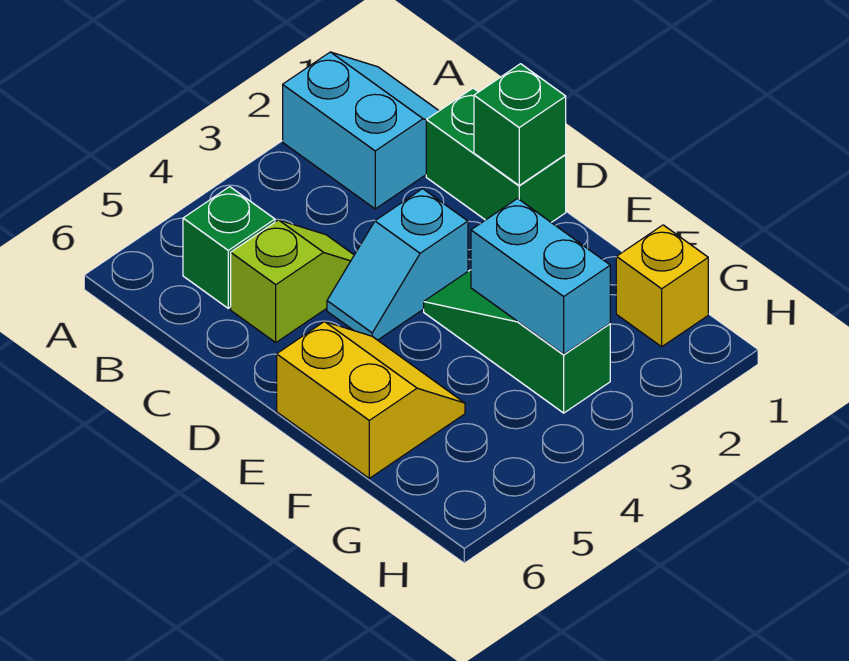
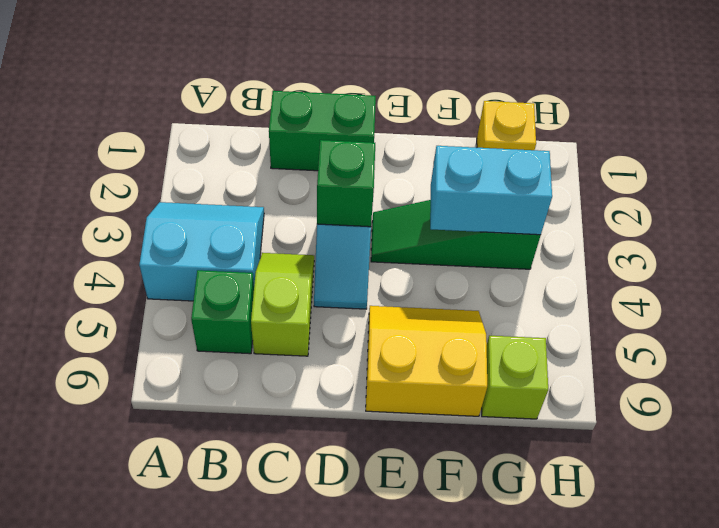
cyan slope A1:B2 level 1 top 2 -> cyan slope A3:B4 level 1 top 4
green brick D1 level 2 -> green brick D3 level 2
none -> lime brick G6 level 1

